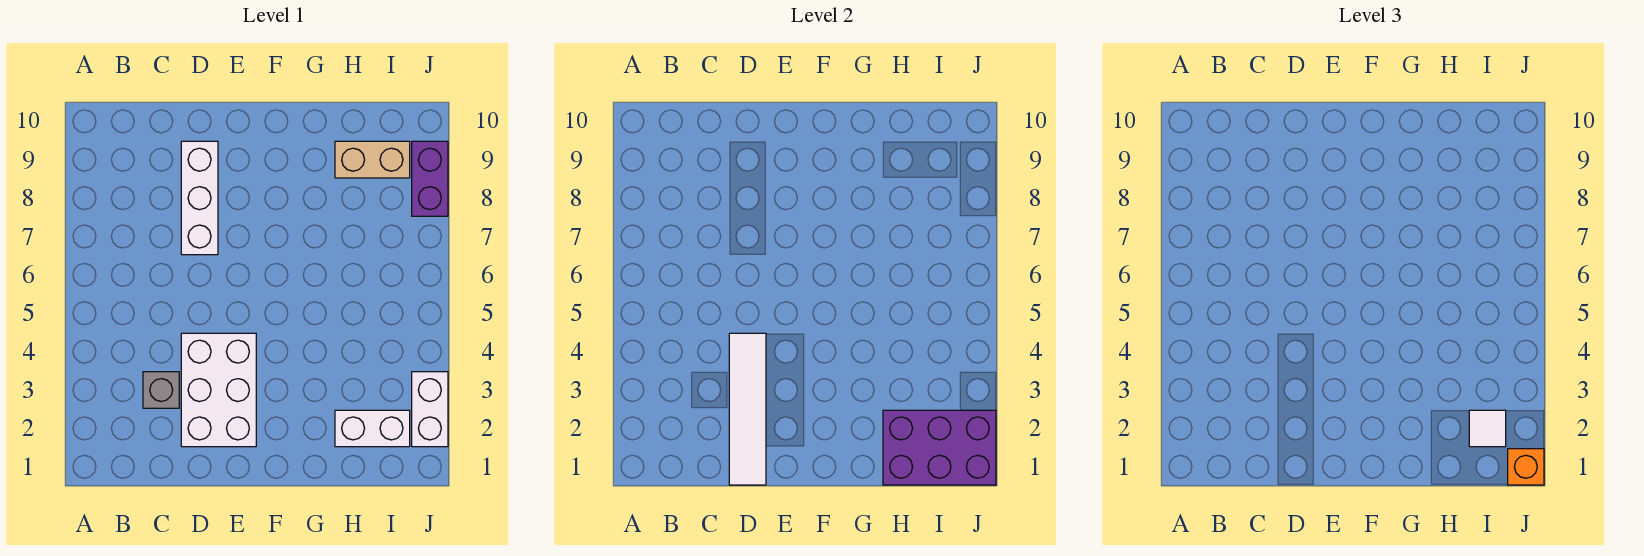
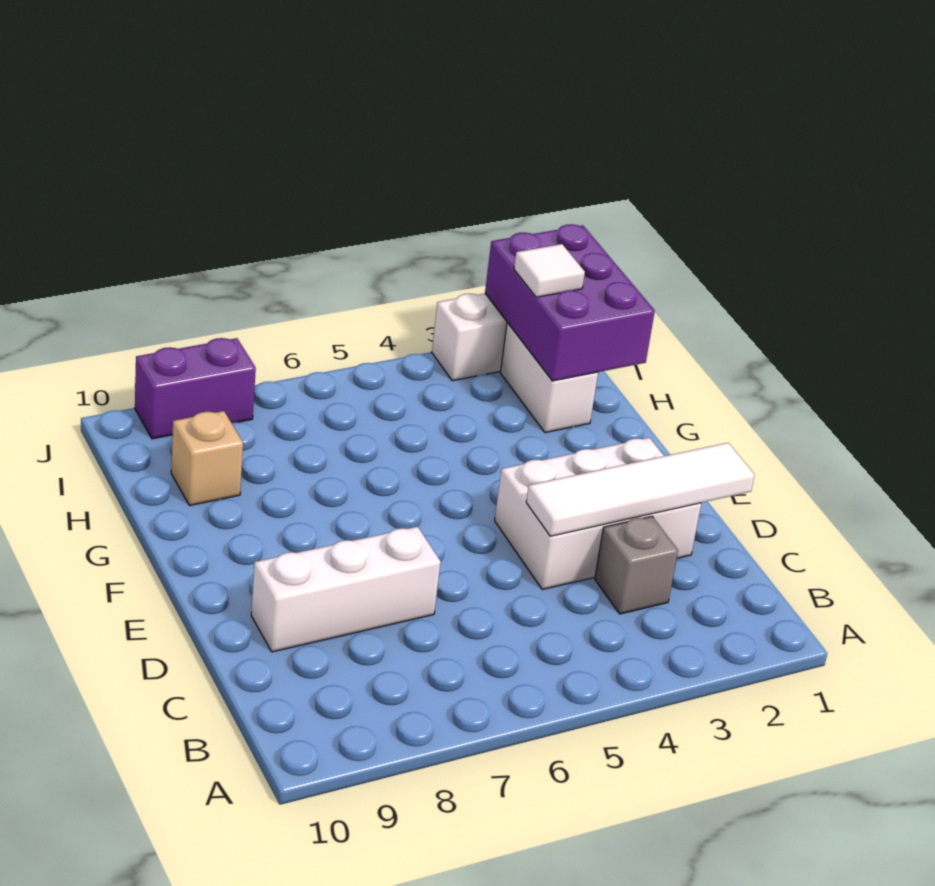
tan brick H9:I9 level 1 -> tan brick H9 level 1
orange brick J1 level 3 -> none

